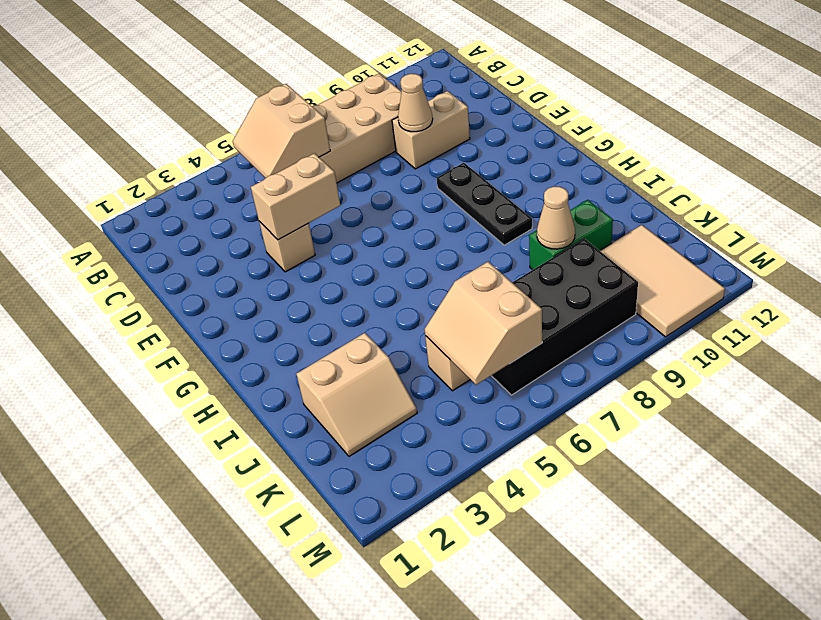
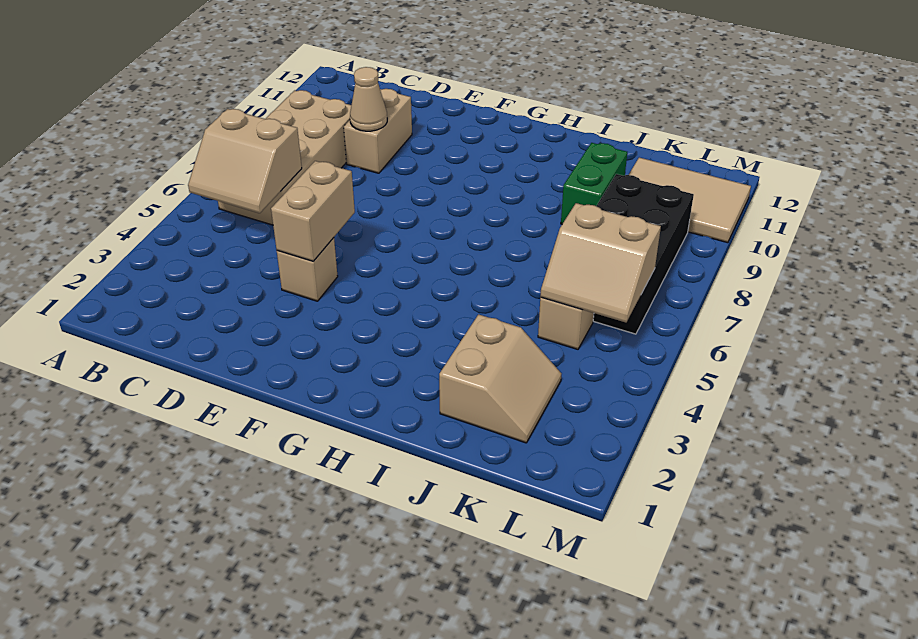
black plate F9:H9 level 1 -> none
tan cone J9 level 2 -> none

